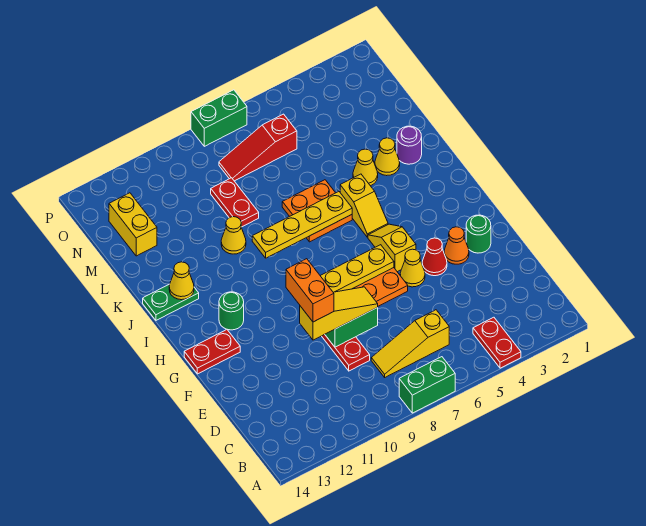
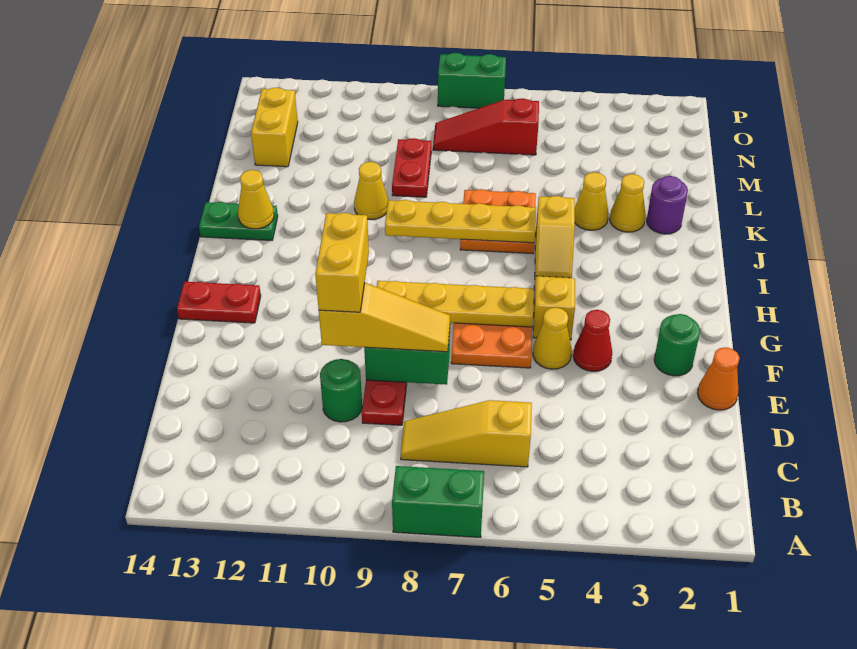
red plate A4:B4 level 1 -> none
orange brick E10:F10 level 4 -> yellow brick E10:F10 level 4
orange cone F3 level 1 -> orange cone E1 level 1
green round brick H12 level 1 -> green round brick D10 level 1

